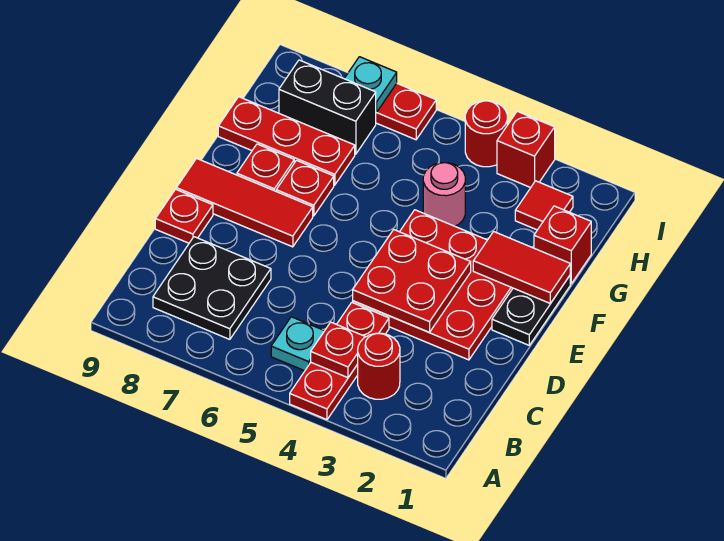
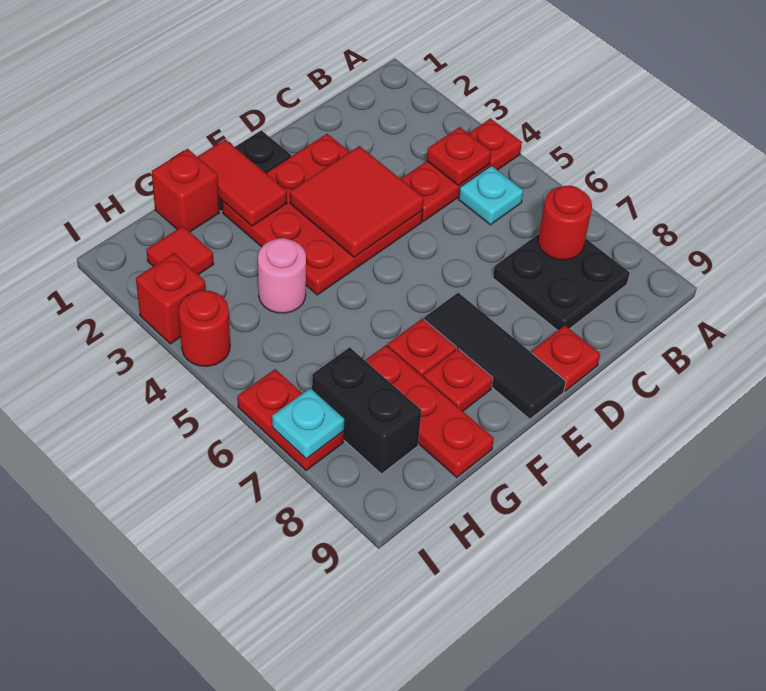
red round brick B3 level 1 -> red round brick B7 level 2
red plate D3:E4 level 2 -> red tile D3:E4 level 2
red tile E7:E9 level 1 -> black tile E7:E9 level 1

